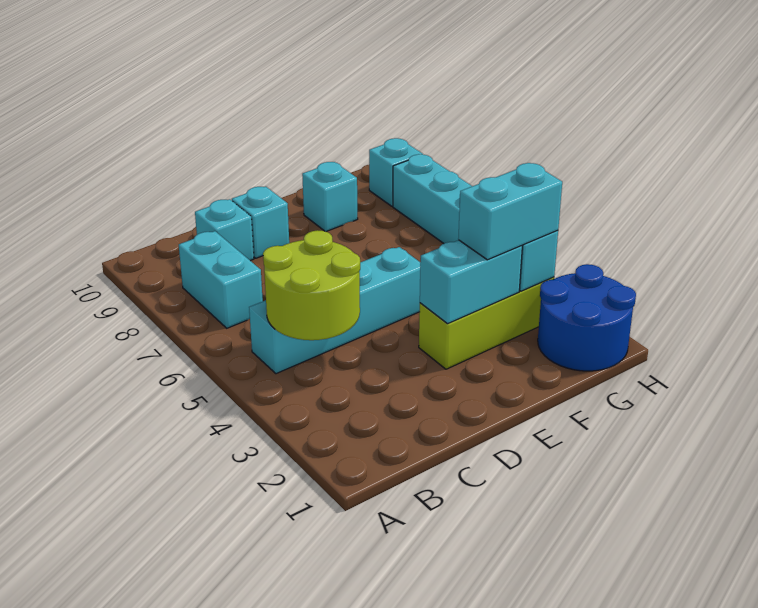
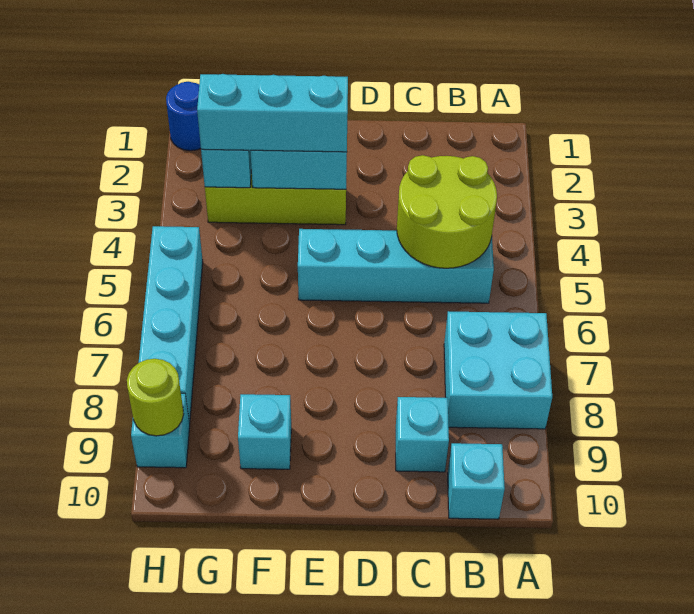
cyan brick B7:B8 level 1 -> cyan brick A7:B8 level 1
cyan brick D9 level 1 -> cyan brick B10 level 1
cyan brick F3:G3 level 3 -> cyan brick E3:G3 level 3
blue round brick G1:H2 level 1 -> blue round brick H1 level 1
none -> lime round brick H9 level 2

